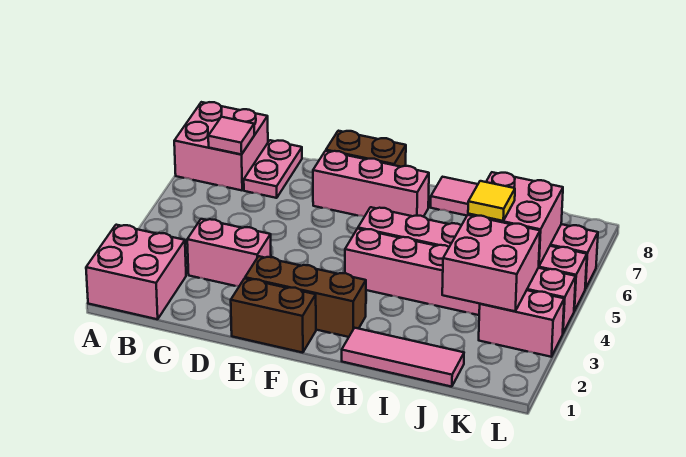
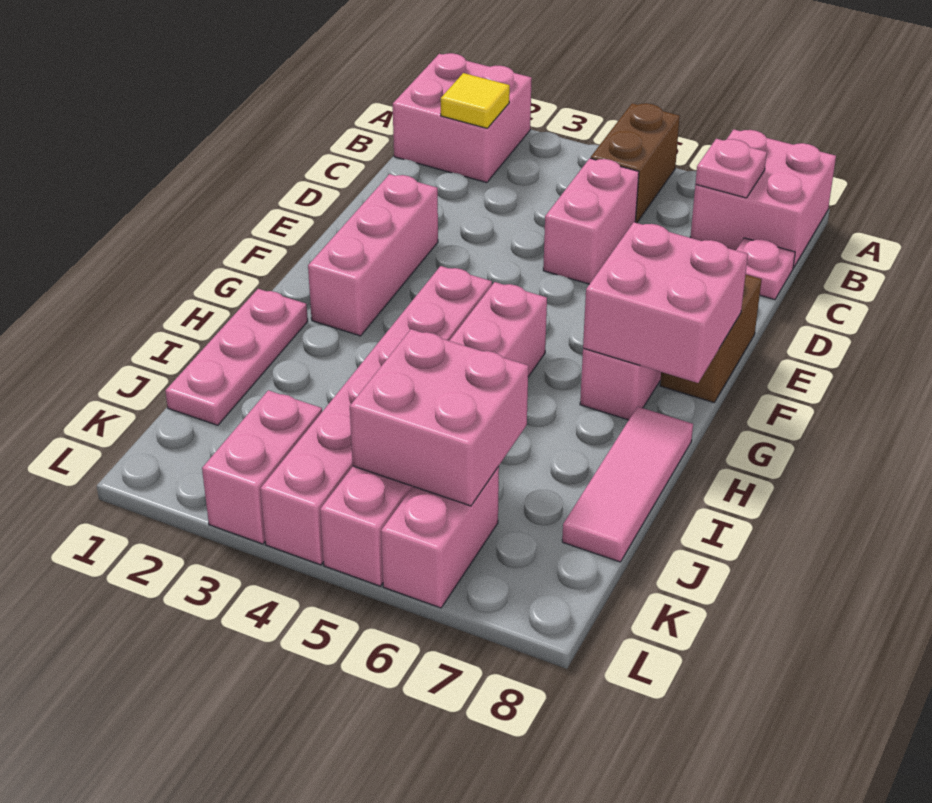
pink tile B7 level 2 -> pink plate B7 level 2
pink brick C3:D3 level 1 -> pink brick C5:D5 level 1
pink plate C7:C8 level 1 -> pink plate C8 level 1
brown brick E1:F1 level 1 -> brown brick A5:B5 level 1
brown brick E2:G2 level 1 -> pink brick E2:G2 level 1
pink tile H1:J1 level 1 -> pink plate H1:J1 level 1
pink brick J3:K4 level 2 -> pink brick F7:G8 level 2
yellow tile J5 level 3 -> yellow tile B2 level 2

